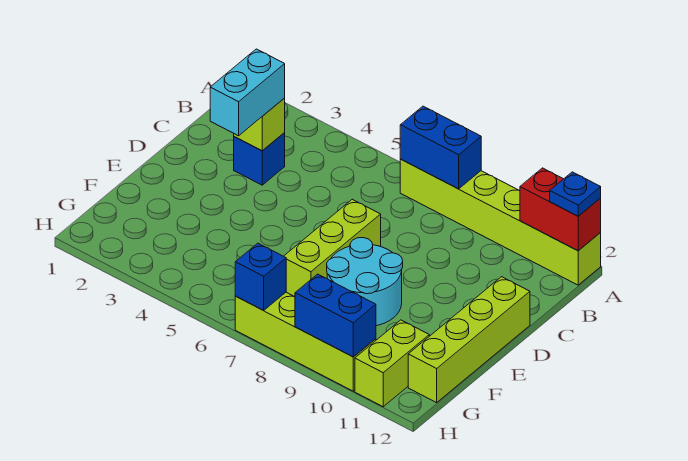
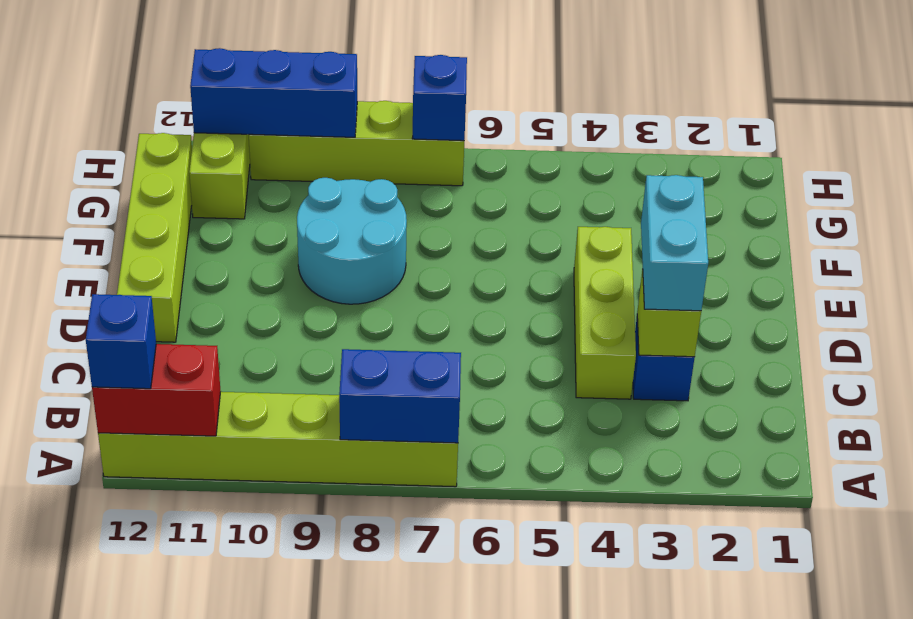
blue plate A12 level 3 -> blue brick A12 level 3
lime brick D7:F7 level 1 -> lime brick C4:E4 level 1
blue brick H9:H10 level 2 -> blue brick H9:H11 level 2

